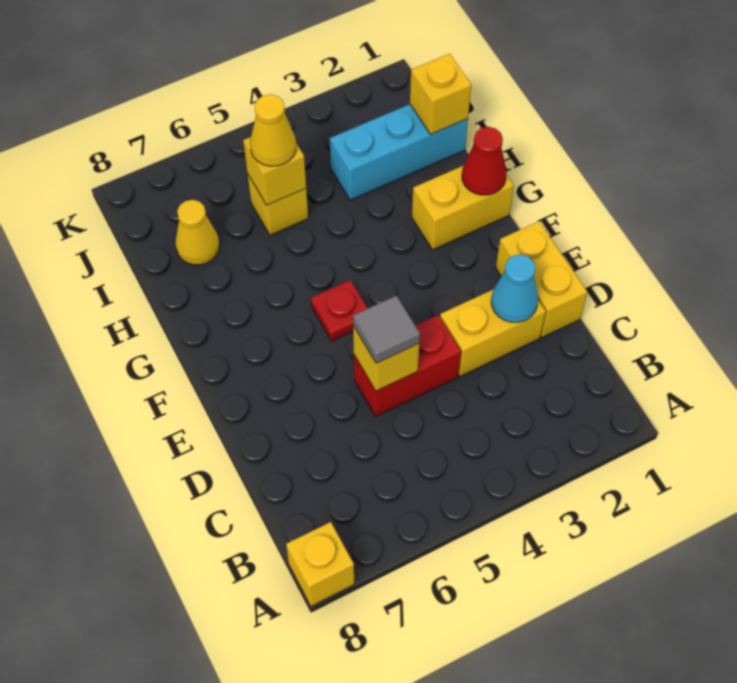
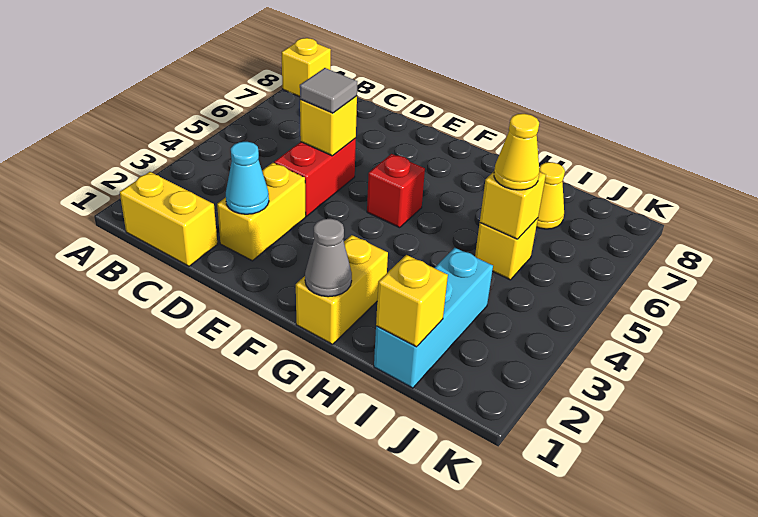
yellow brick D1:E1 level 1 -> yellow brick B1:C1 level 1
red plate F5 level 1 -> red brick F5 level 1
red cone G1 level 2 -> grey cone G1 level 2

